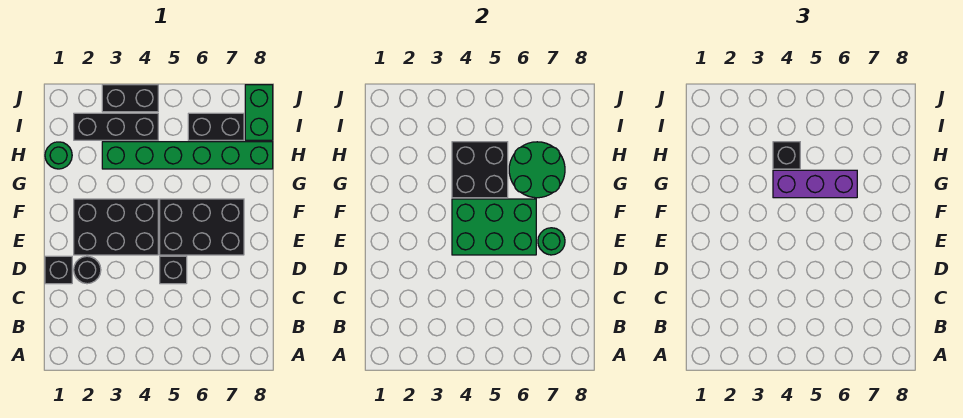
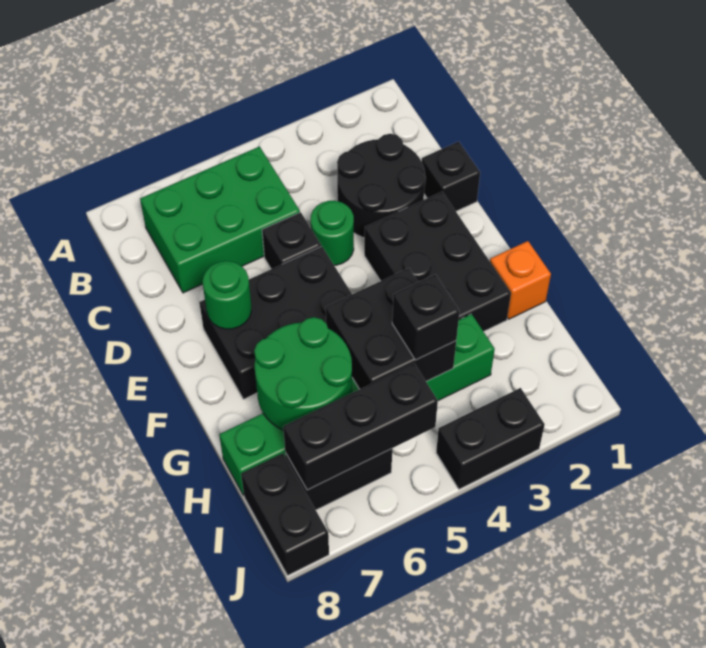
black round brick D2 level 1 -> black round brick C2:D3 level 1
black brick E2:F4 level 1 -> black brick E2:G3 level 1
green brick E4:F6 level 2 -> green brick B5:C7 level 1
none -> orange brick G1 level 1
purple brick G4:G6 level 3 -> none
green round brick H1 level 1 -> green round brick D4 level 1
black brick I2:I4 level 1 -> black brick I5:I7 level 2
green brick I8:J8 level 1 -> black brick I8:J8 level 1

